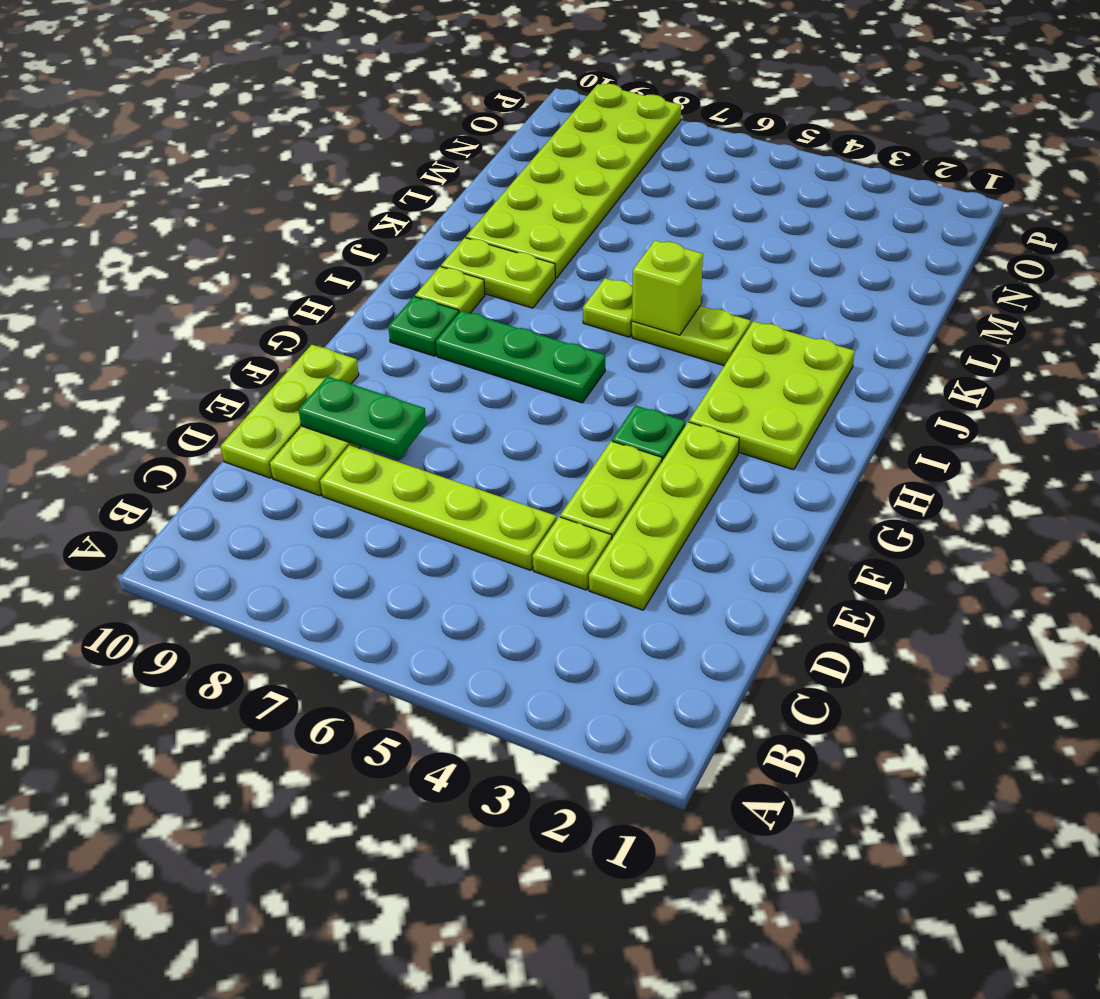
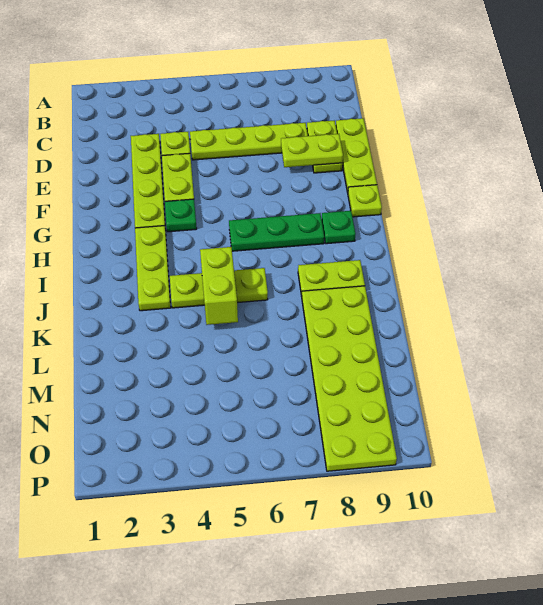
green plate E8:E9 level 2 -> lime plate E8:E9 level 2
lime plate H2:J3 level 1 -> lime plate H3:J3 level 1
lime plate I9 level 1 -> lime plate G10 level 1
lime brick J5 level 2 -> lime brick J5:K5 level 2

